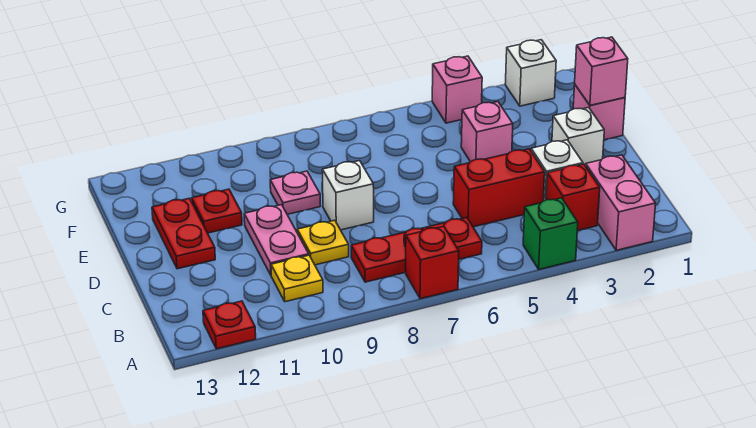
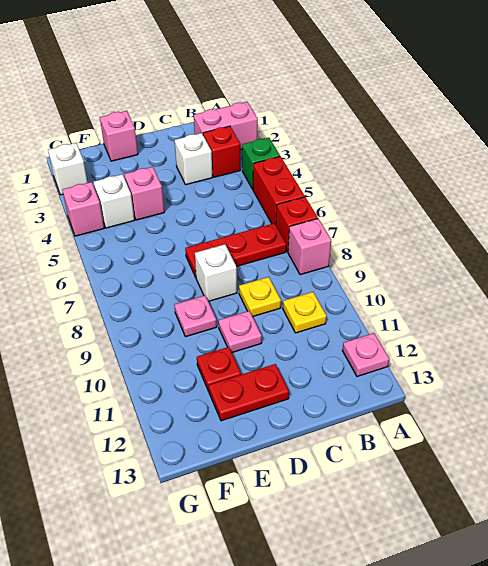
red plate A12 level 1 -> pink plate A12 level 1
red plate B6:B8 level 1 -> red plate B7:D7 level 1
red brick C4:C5 level 1 -> red brick A5:A6 level 1
pink plate C10:D10 level 1 -> pink plate D10 level 1
white brick D2 level 1 -> white brick F4 level 1
pink brick E1 level 2 -> pink brick A8 level 1

